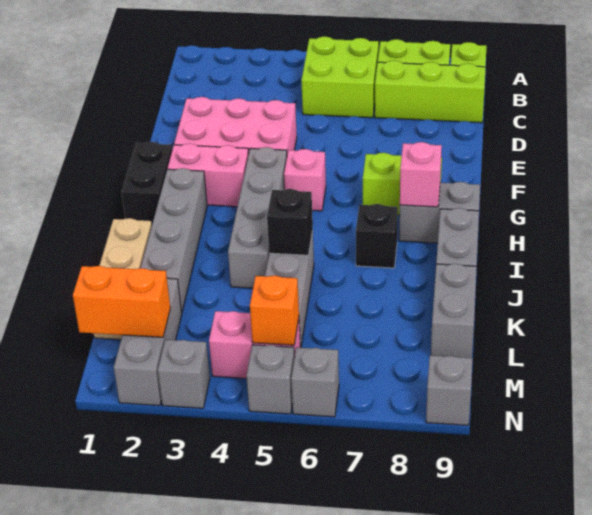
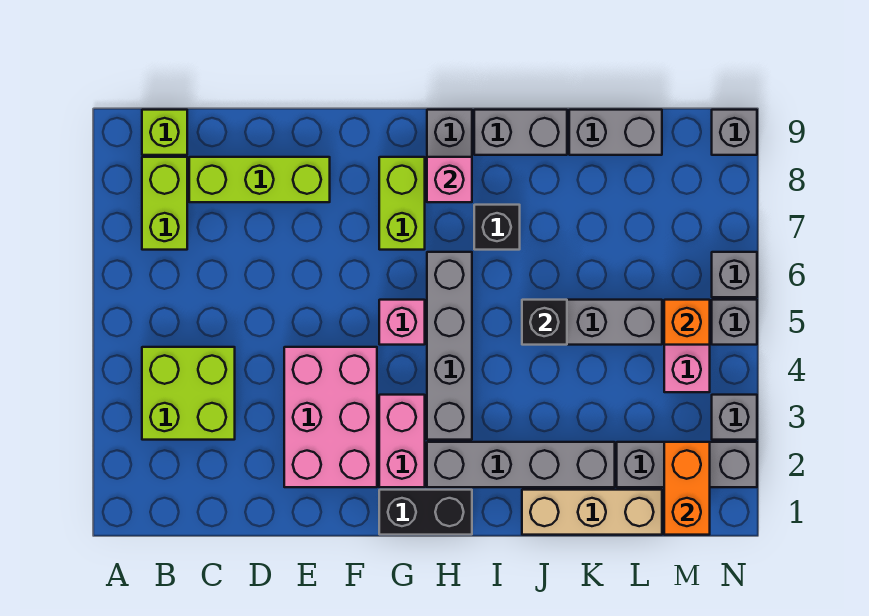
lime brick B5:C6 level 1 -> lime brick B3:C4 level 1
lime brick C7:C9 level 1 -> lime brick C8:E8 level 1
grey brick G4:J4 level 1 -> grey brick H3:H6 level 1

